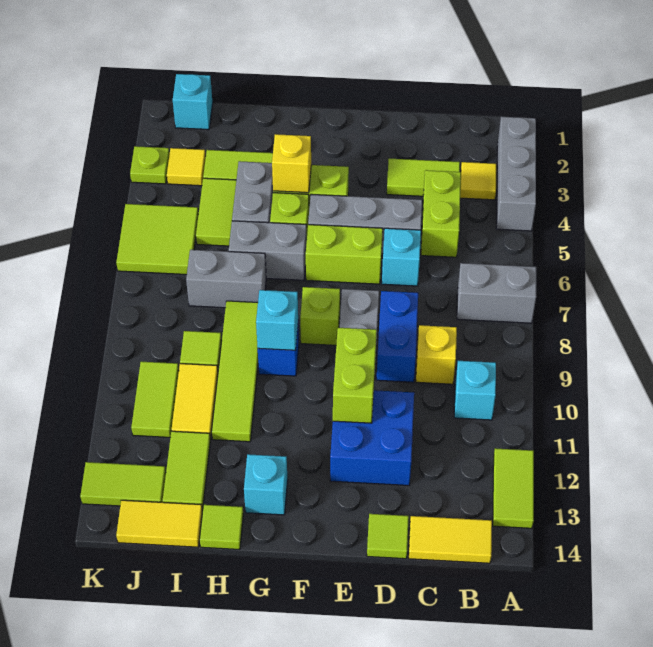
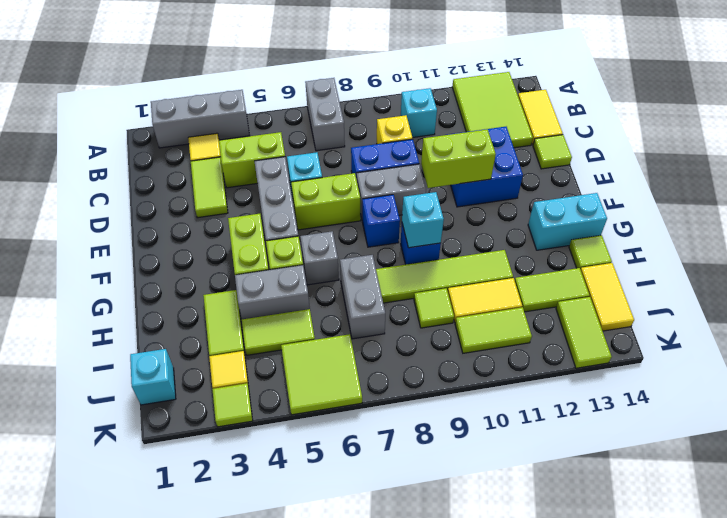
lime tile A12:A13 level 1 -> lime tile A12:C13 level 1
lime brick E6:F6 level 1 -> lime brick E6:E7 level 1
lime brick F8 level 1 -> blue brick F8 level 1
yellow brick G4 level 2 -> none
grey brick G6:H6 level 1 -> grey brick G6 level 1
cyan brick G13 level 1 -> cyan brick G13:G14 level 1
lime plate K3 level 1 -> lime tile K3 level 1

